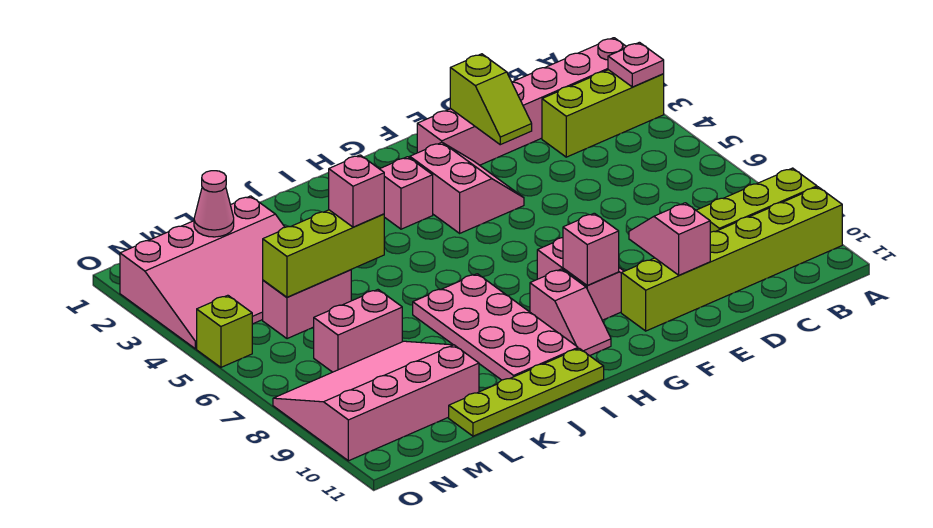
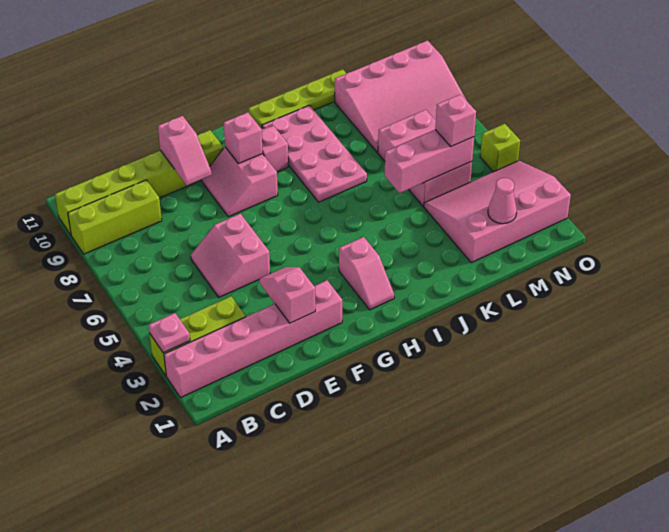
lime slope E2:E3 level 2 top 2 -> pink slope E2:E3 level 2 top 2
pink slope F3:G4 level 1 top G -> pink slope D5:E6 level 1 top E
lime brick K5:M5 level 2 -> pink brick K5:M5 level 2
pink brick K5 level 3 -> pink brick M5 level 3

